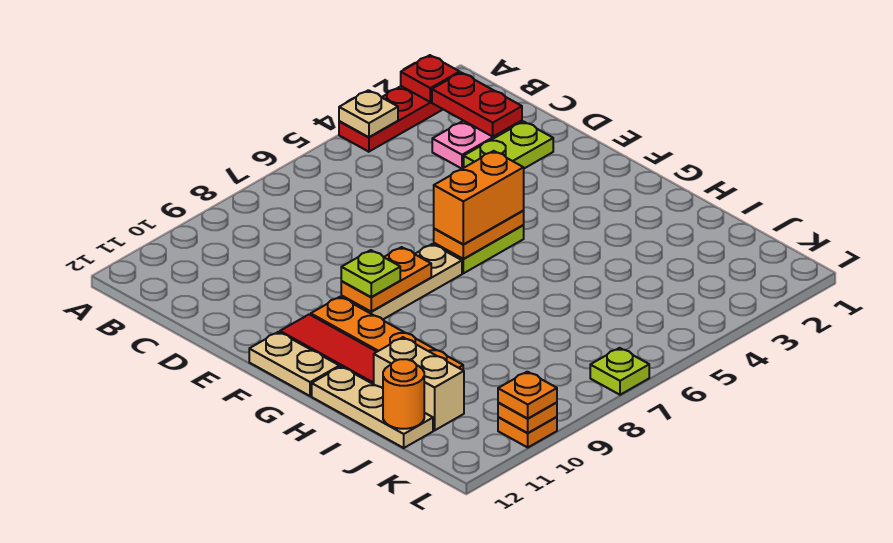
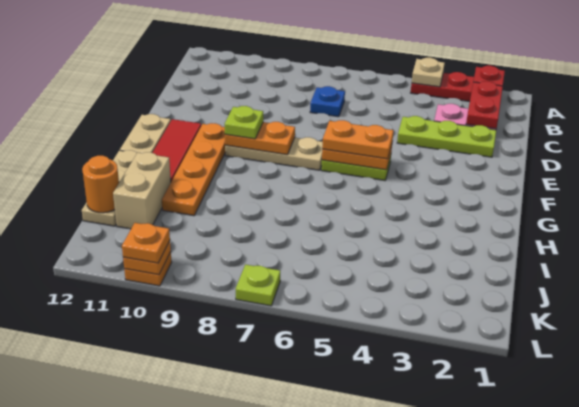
none -> blue plate C7 level 1
lime plate D2:D3 level 1 -> lime plate D2:D4 level 1
orange brick F5:F6 level 3 -> orange plate F5:F6 level 3

